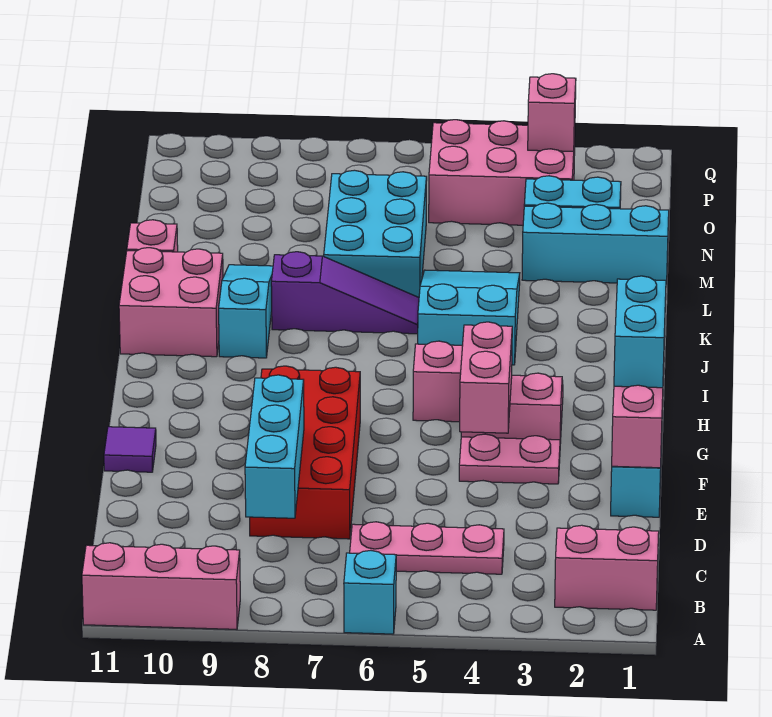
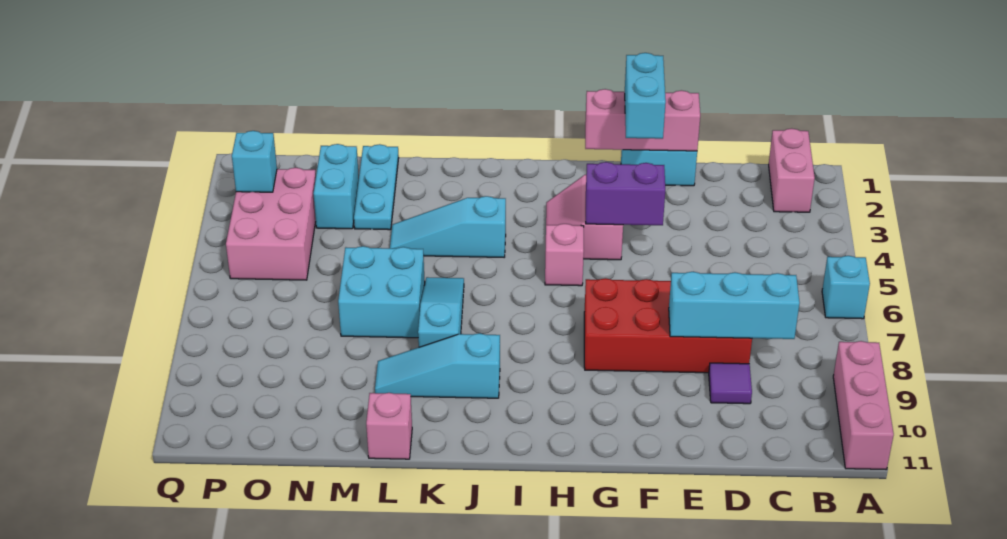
pink plate C4:C6 level 1 -> none
cyan brick F1:G1 level 3 -> cyan brick F1:F2 level 3
pink plate F3:F4 level 1 -> none
pink brick F4:G4 level 2 -> purple brick F4:G4 level 2
purple tile F11 level 1 -> purple tile D9 level 1
cyan slope J4:L5 level 1 top J -> cyan slope J4:L4 level 1 top J
pink brick J10:K11 level 1 -> none
purple slope K6:K8 level 1 top 8 -> cyan slope K6:K8 level 1 top 8
cyan brick L6:N7 level 1 -> cyan brick L6:M7 level 1
cyan brick M1:M3 level 1 -> cyan plate M1:M3 level 1
pink brick P3 level 2 -> cyan brick P3 level 2

